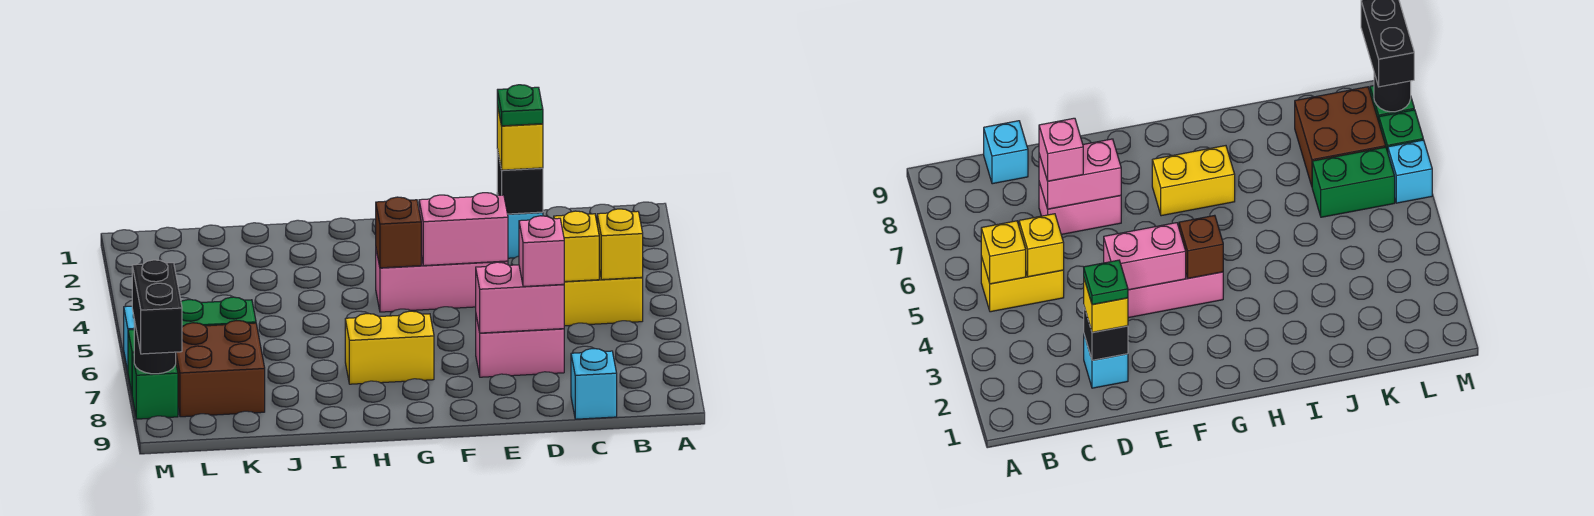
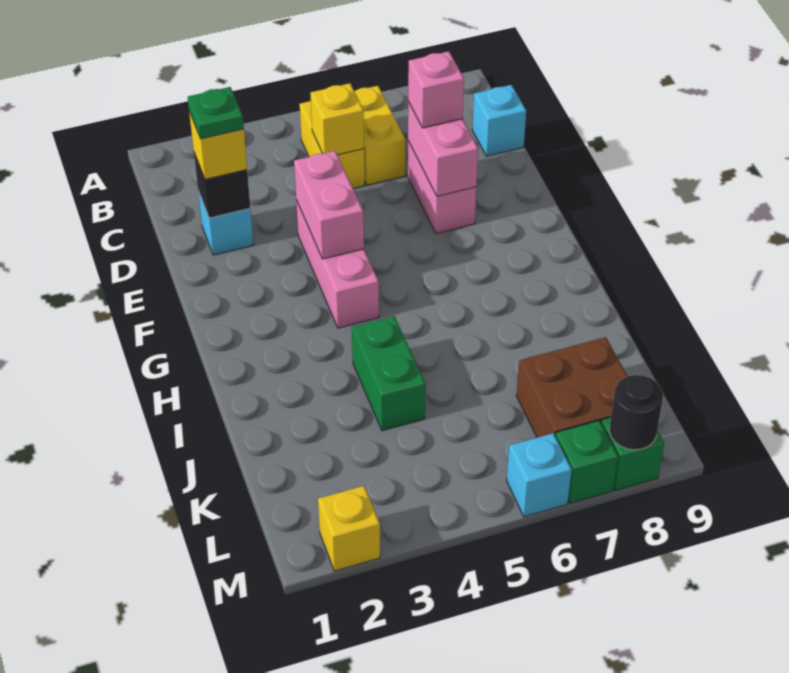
yellow brick B5 level 2 -> yellow brick M2 level 1
brown brick G4 level 2 -> none
yellow brick G7:H7 level 1 -> yellow brick B6:C6 level 1
green brick K6:L6 level 1 -> green brick I4:J4 level 1
black brick M8:M9 level 3 -> none

